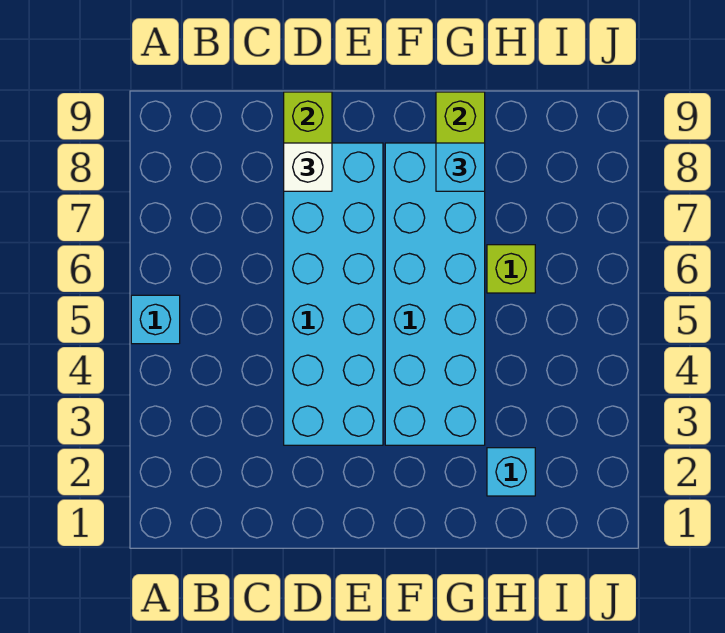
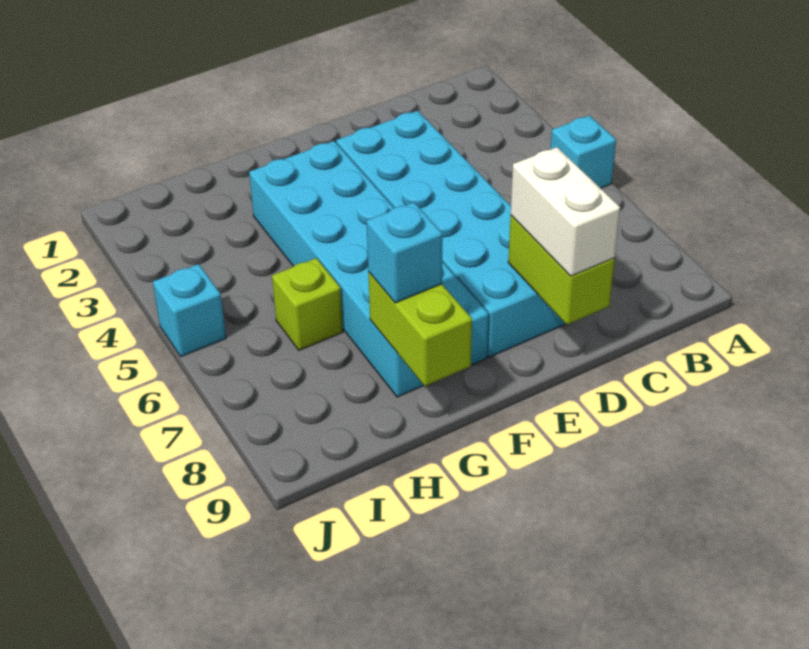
white brick D8 level 3 -> white brick D8:D9 level 3
cyan brick H2 level 1 -> cyan brick J5 level 1

